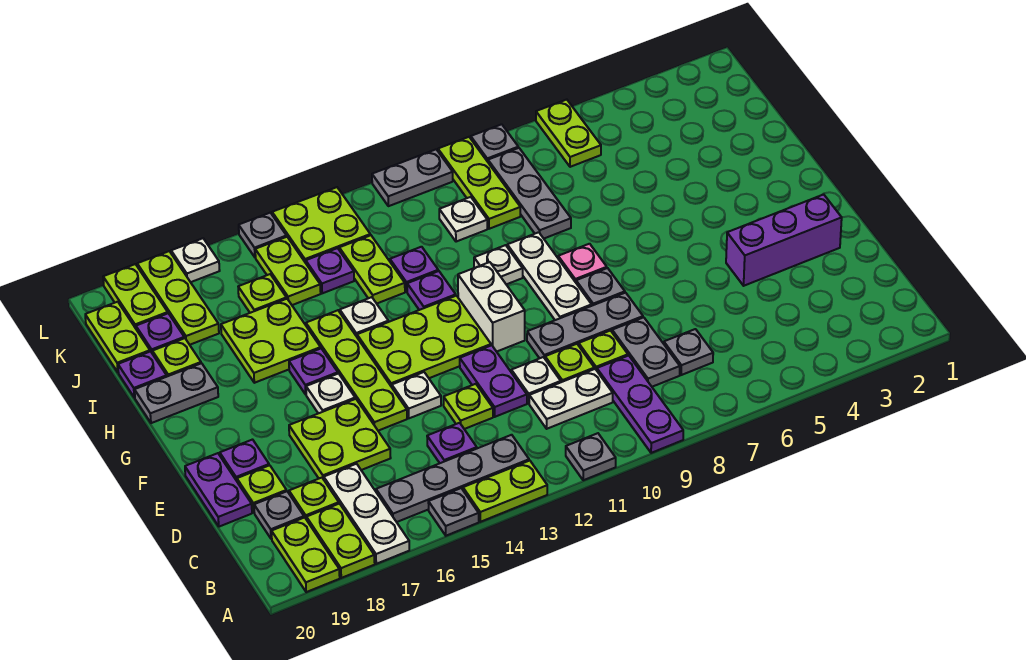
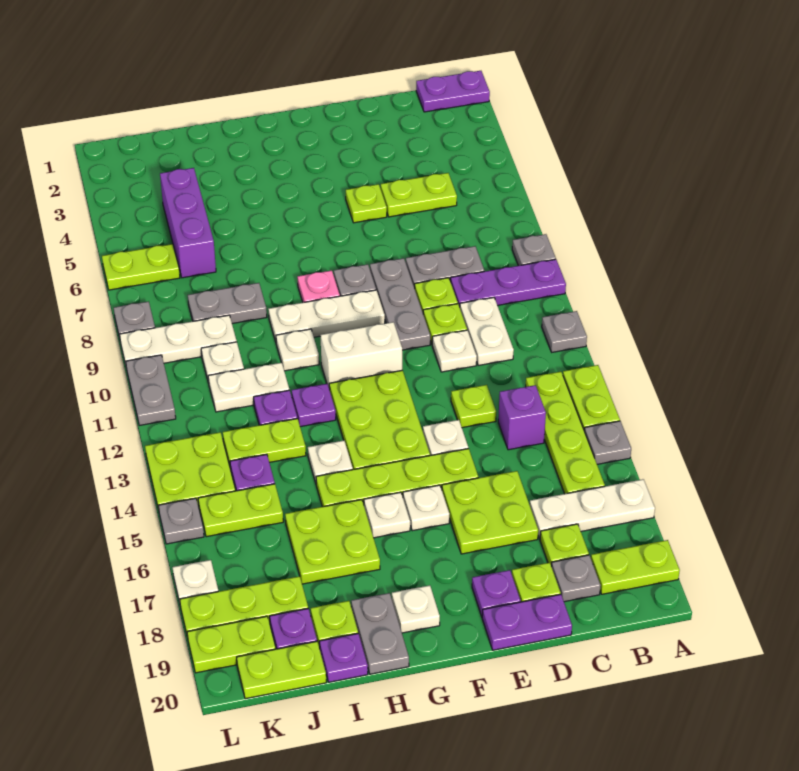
lime plate A18:B18 level 1 -> lime plate C5:D5 level 1
grey plate B13:B16 level 1 -> lime plate B13:B16 level 1
grey plate C7 level 1 -> grey plate A8 level 1
purple plate C14 level 1 -> purple brick C14 level 1
purple plate D12:E12 level 1 -> purple plate A1:B1 level 1
purple brick E2:E4 level 1 -> purple brick J4:J6 level 1
purple plate G16 level 1 -> white plate G16 level 1
none -> white plate G19 level 1
grey plate I8:K8 level 1 -> grey plate I8:J8 level 1
none -> white plate I11:J11 level 1
lime plate J9:L9 level 1 -> white plate J9:L9 level 1
lime plate J16 level 1 -> lime plate E5 level 1

